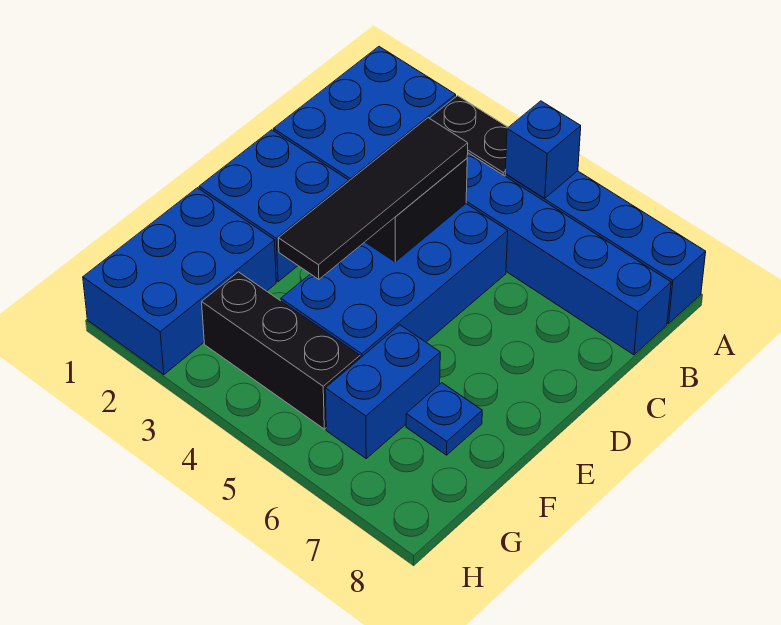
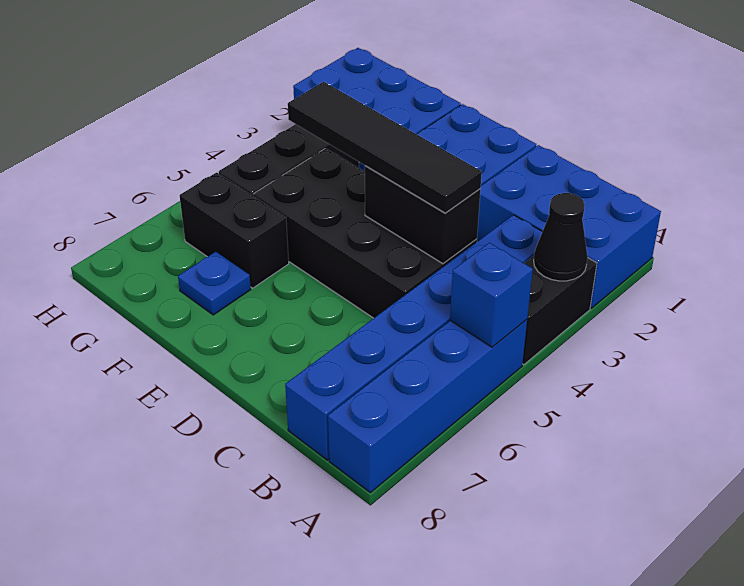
none -> black cone A3 level 2
blue brick C4:F5 level 1 -> black brick C4:F5 level 1
blue brick F6:G6 level 1 -> black brick F6:G6 level 1

